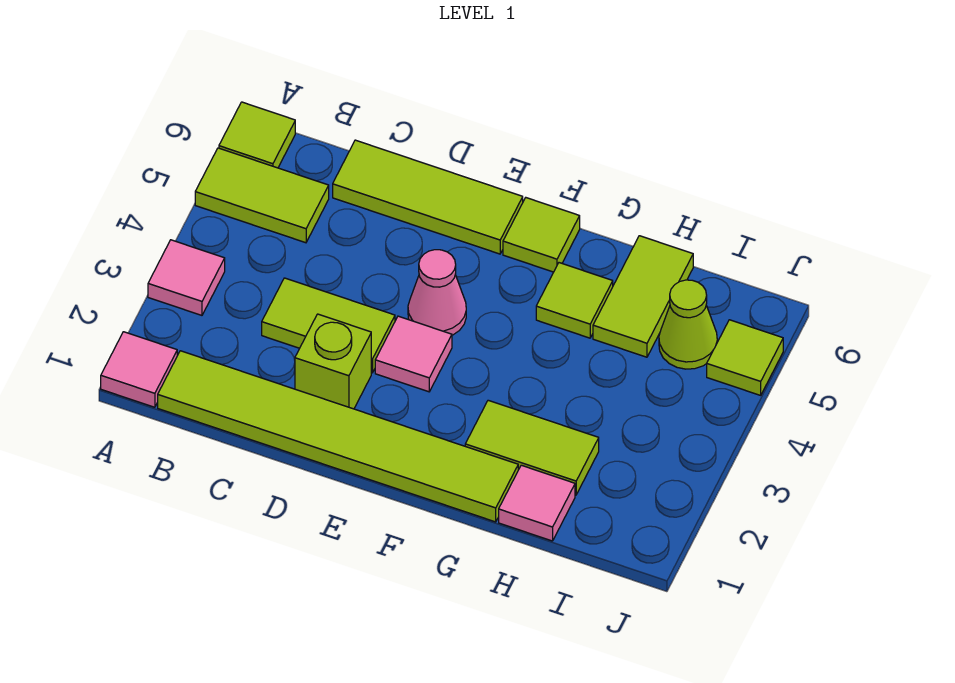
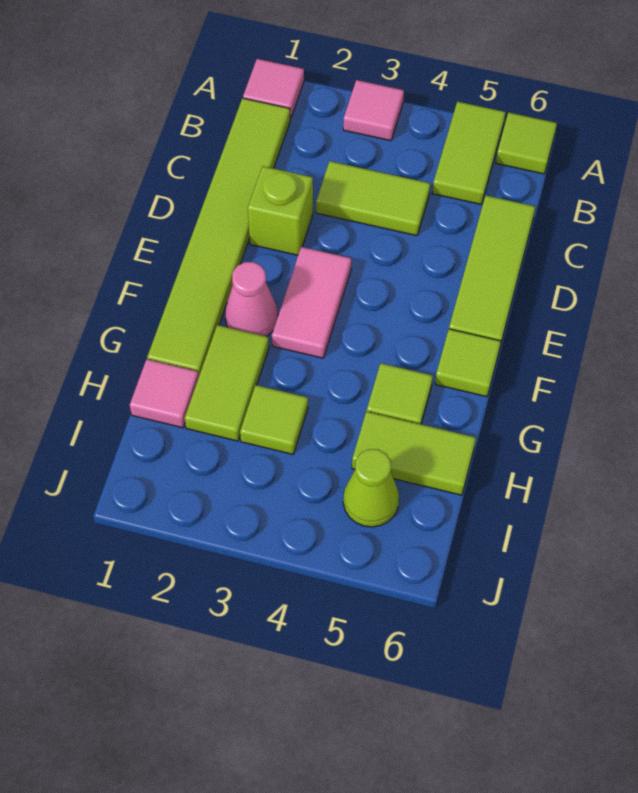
lime tile C3:D3 level 1 -> lime tile C3:C4 level 1
pink tile E3 level 1 -> pink tile E3:F3 level 1
pink cone E4 level 1 -> pink cone F2 level 1
lime tile J5 level 1 -> lime tile H3 level 1

